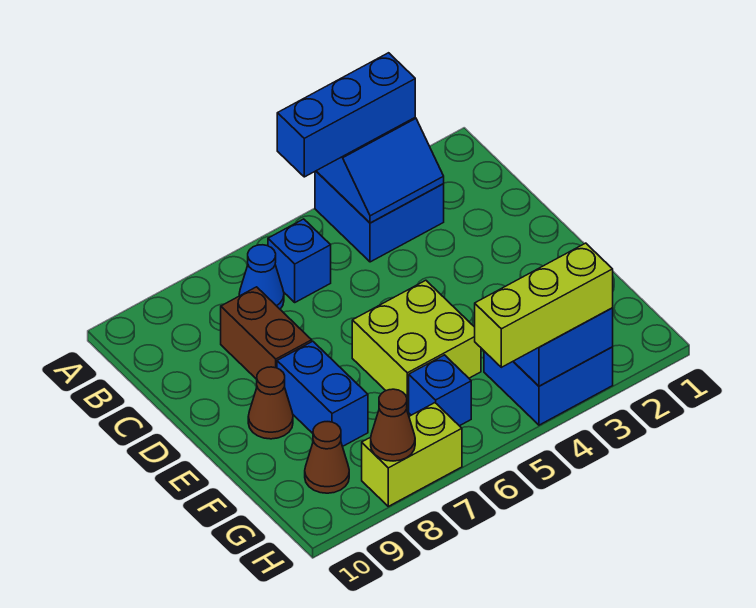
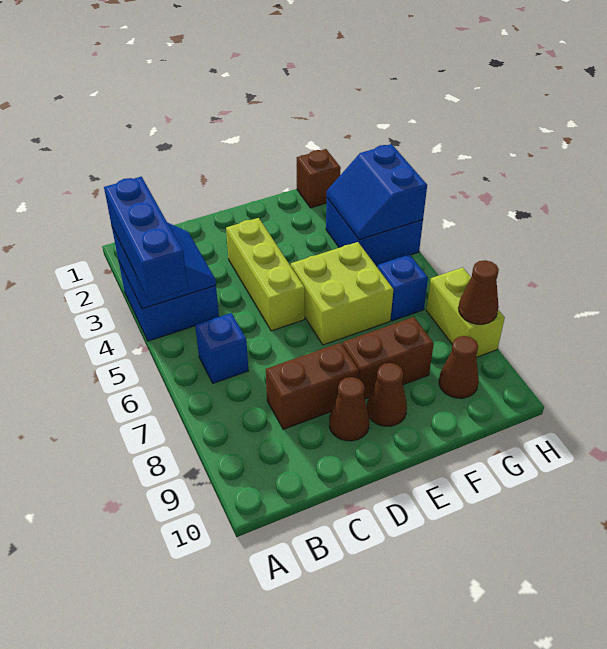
blue cone B7 level 1 -> none
none -> brown cone D9 level 1
blue brick E8:F8 level 1 -> brown brick E8:F8 level 1
none -> brown brick G1 level 1
lime brick H3:H5 level 3 -> lime brick D3:D5 level 1

